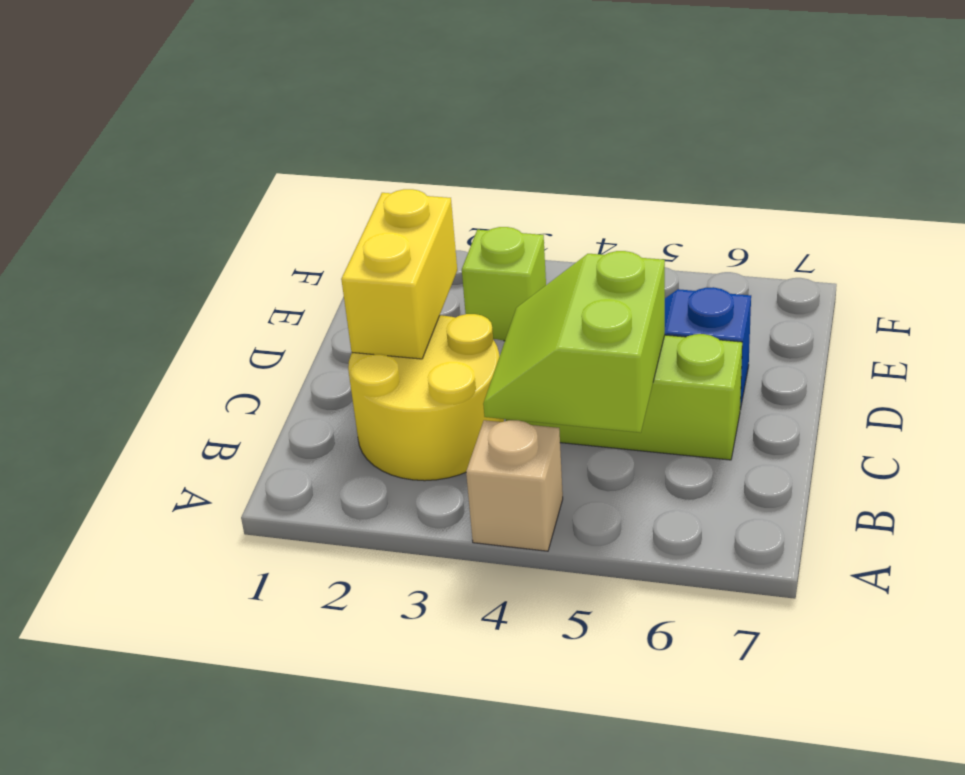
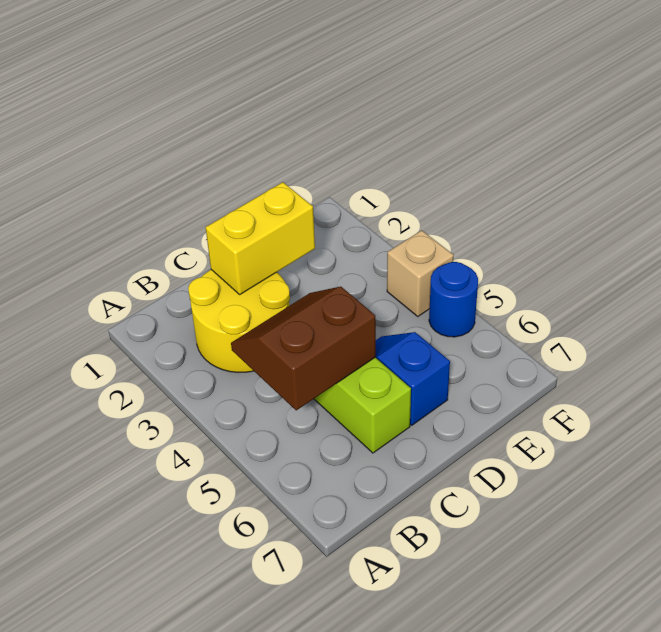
tan brick A4 level 1 -> tan brick F4 level 1
lime slope B4:C5 level 2 top 5 -> brown slope B4:C5 level 2 top 5
lime brick E3 level 1 -> none
none -> blue round brick F5 level 1

